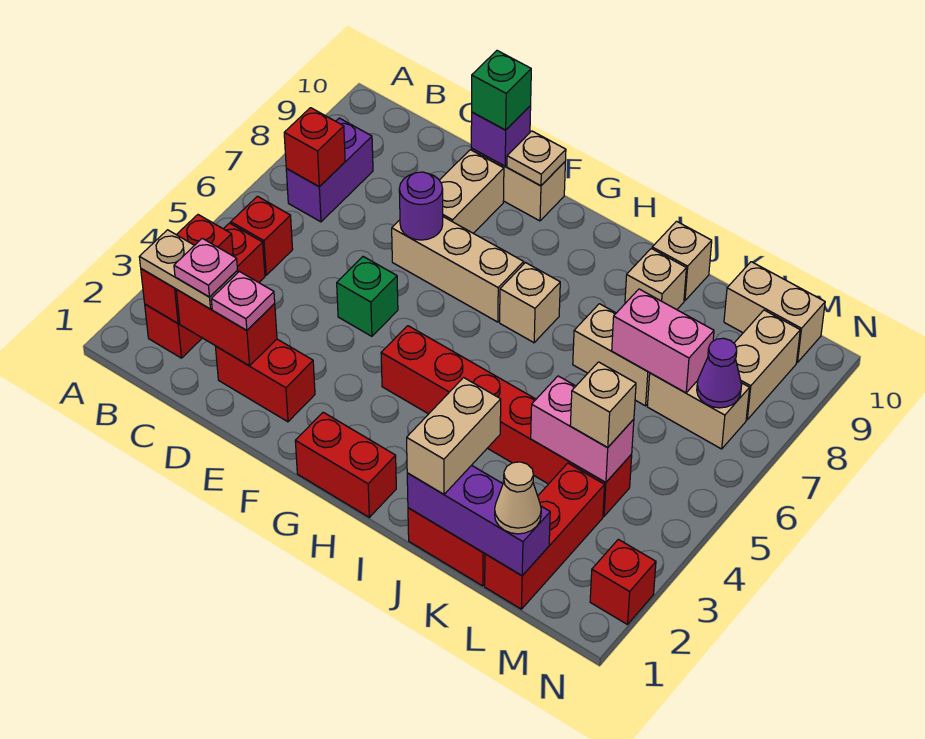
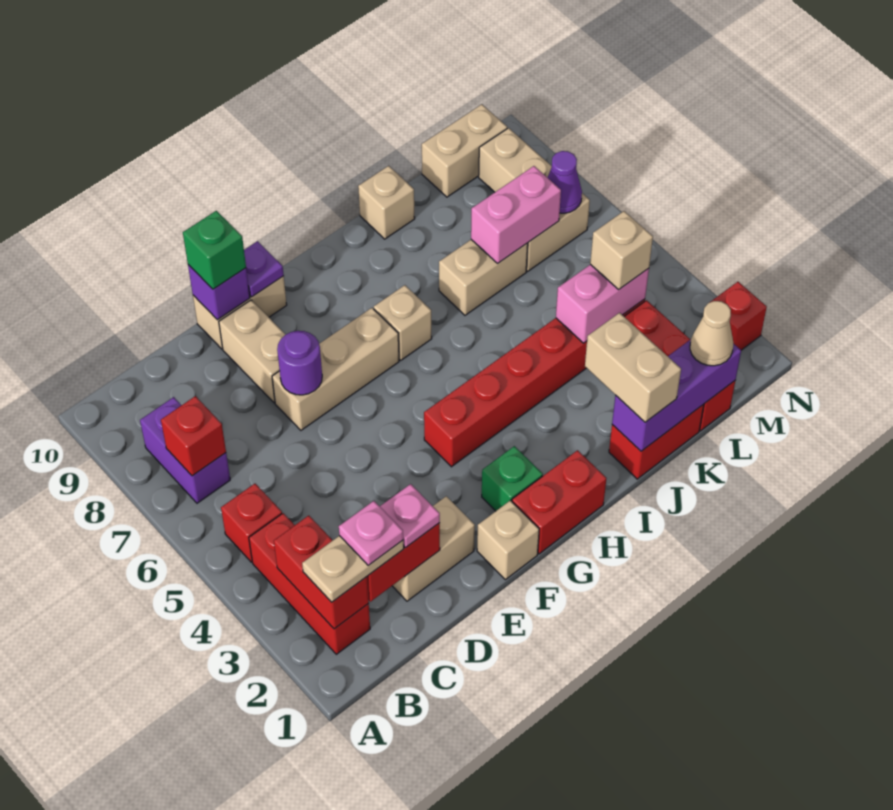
red brick D2:E2 level 1 -> tan brick D2:E2 level 1
green brick E5 level 1 -> green brick G2 level 1
tan plate F10 level 2 -> purple plate F10 level 2
tan brick J9 level 1 -> tan brick F1 level 1

